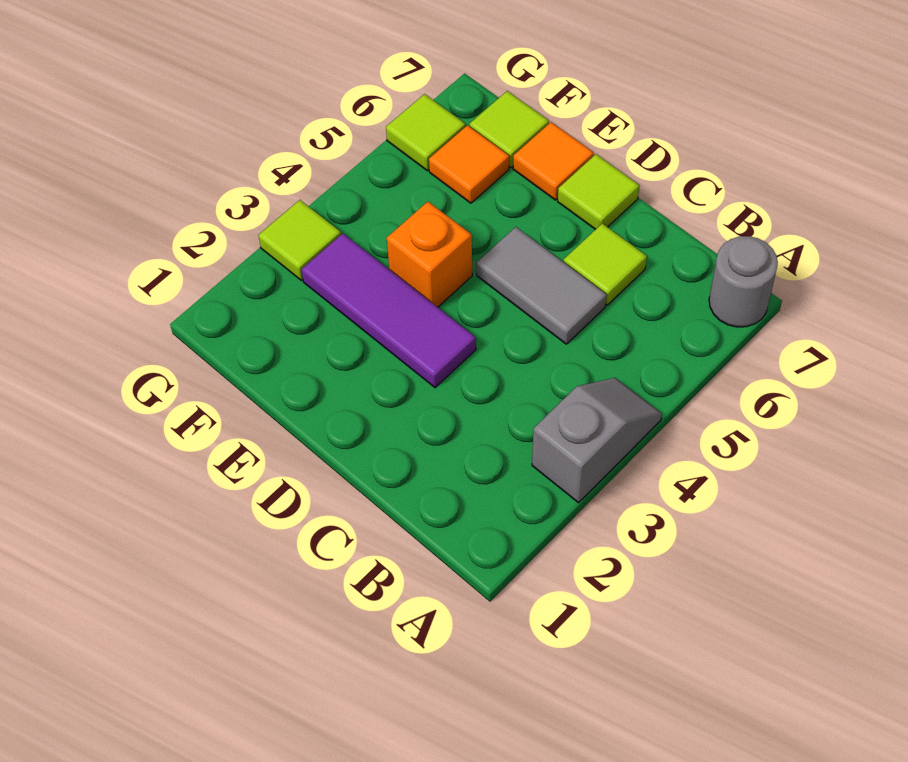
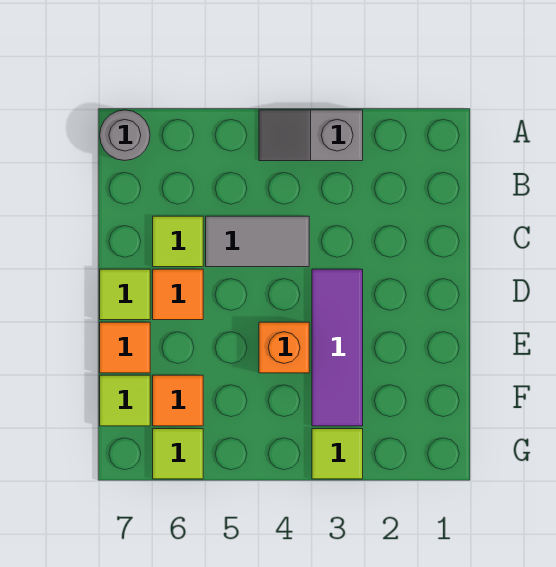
grey tile C5:D5 level 1 -> grey tile C4:C5 level 1
none -> orange tile D6 level 1

